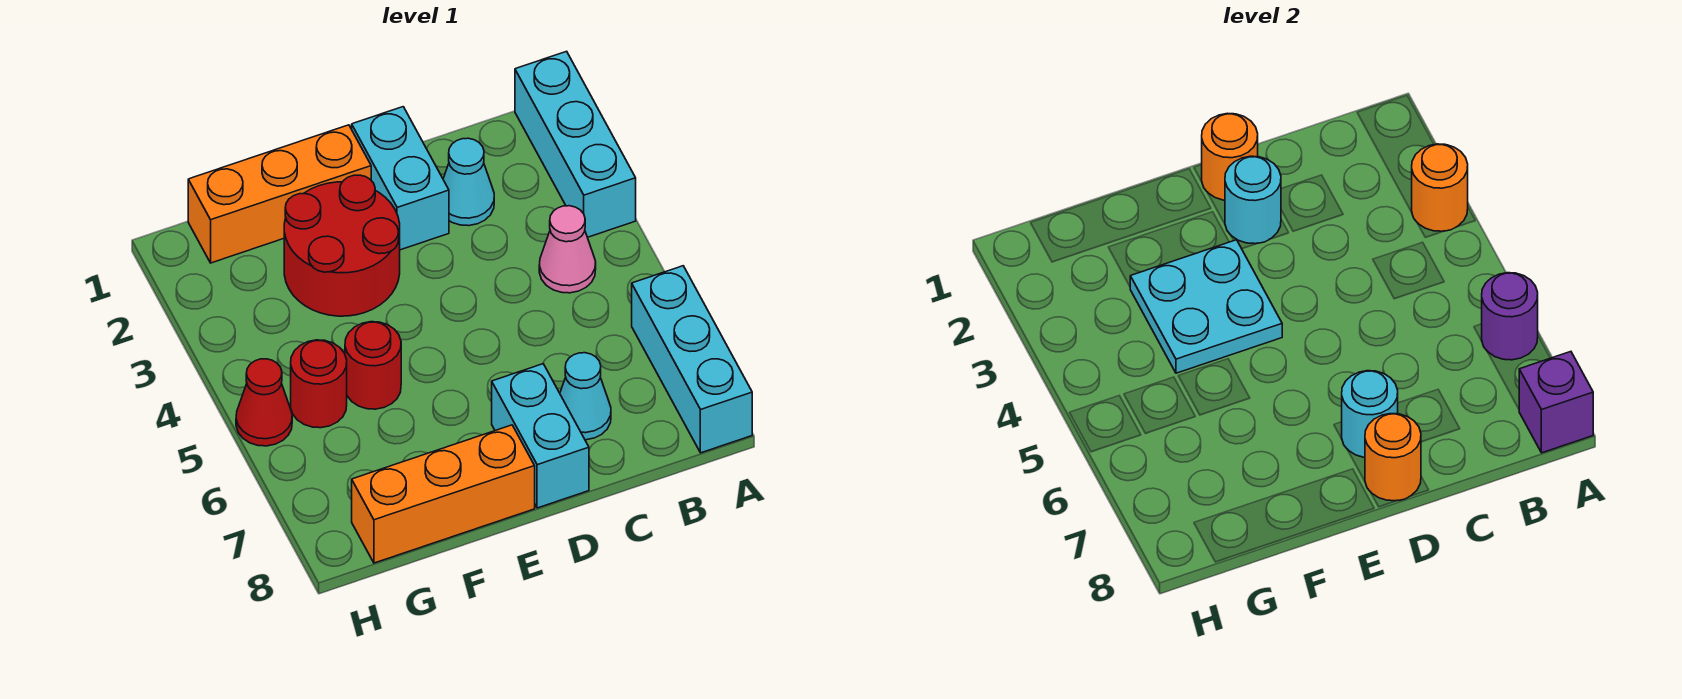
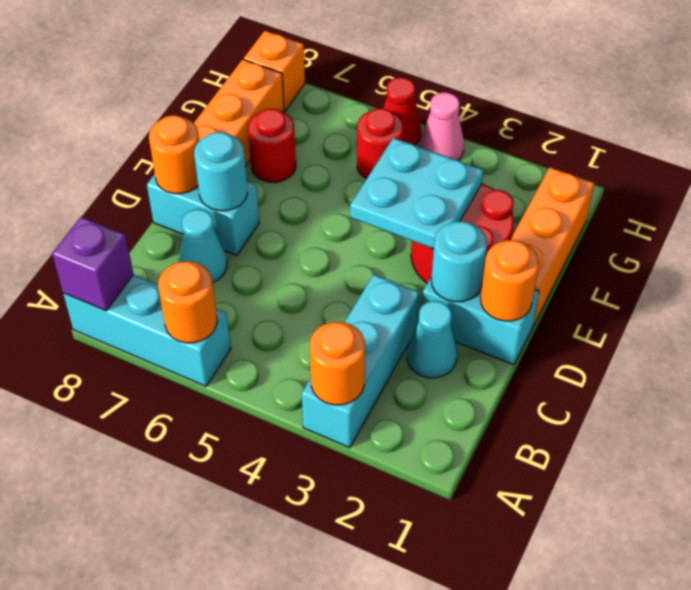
cyan brick A1:A3 level 1 -> cyan brick A3:C3 level 1
purple round brick A6 level 2 -> orange round brick A6 level 2
pink cone B4 level 1 -> pink cone H4 level 1
red round brick F5 level 1 -> red round brick F7 level 1
none -> orange brick H8 level 1

